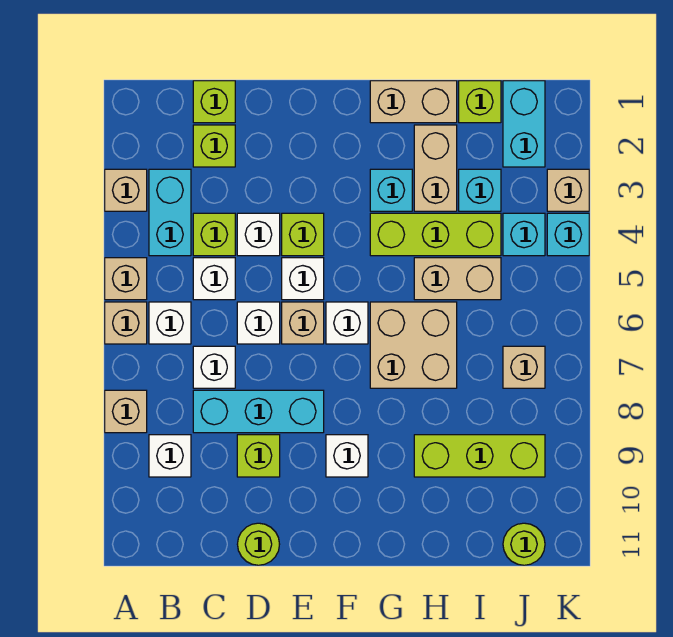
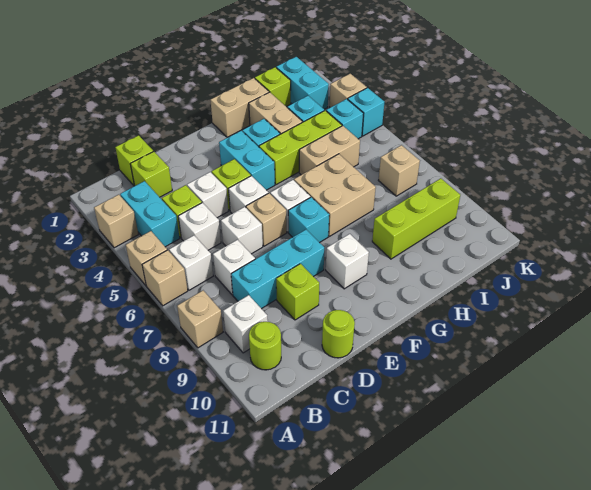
none -> cyan brick F3:F4 level 1
none -> cyan brick F7 level 1
lime round brick J11 level 1 -> lime round brick B10 level 1

